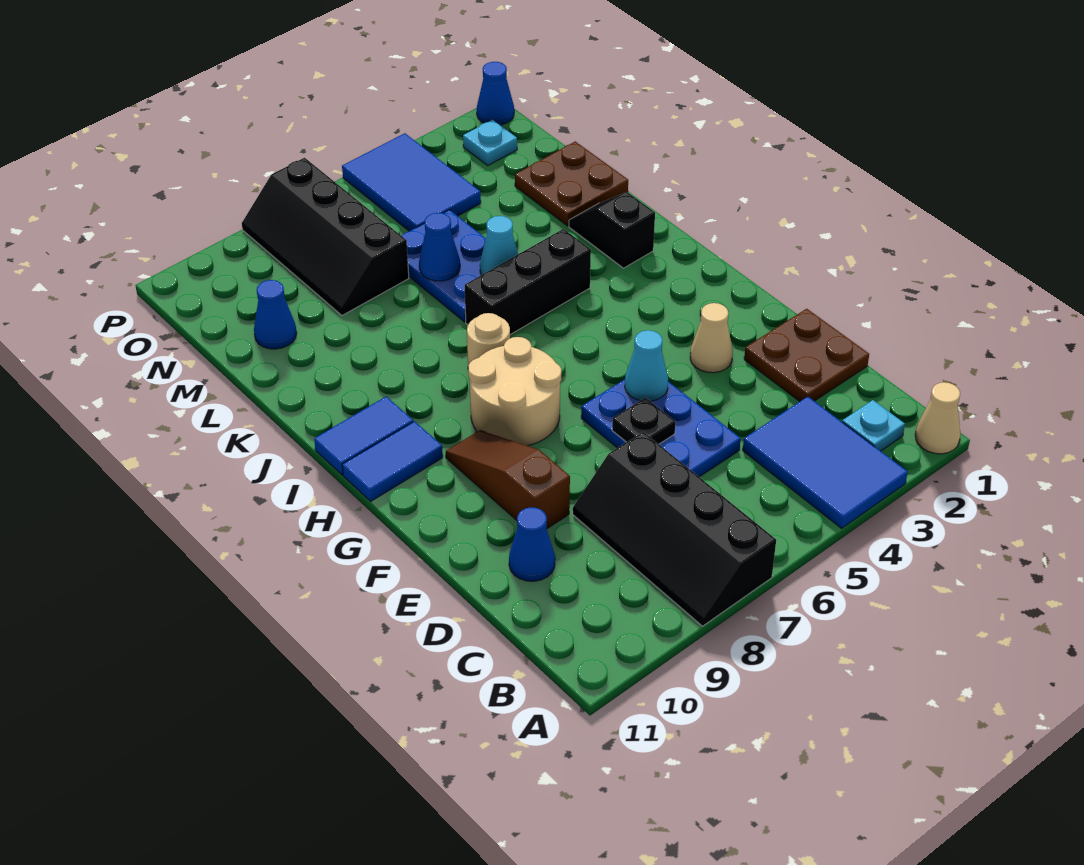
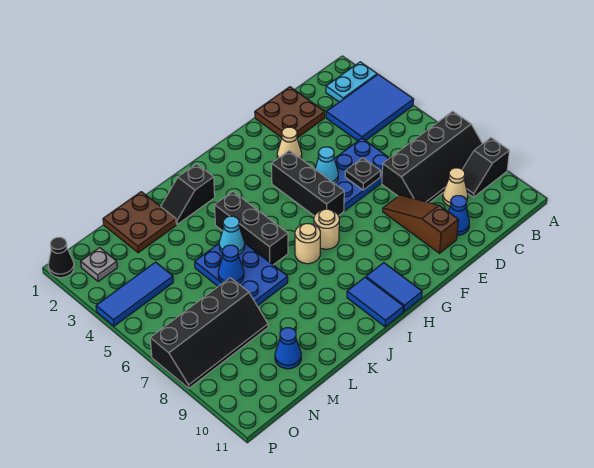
tan cone A1 level 1 -> tan cone C9 level 1
none -> black slope A9:B9 level 1 top A
cyan plate B2 level 1 -> cyan plate A2:B2 level 1
brown slope E9:G9 level 1 top E -> brown slope E8:E10 level 1 top 10
none -> black brick G4:G6 level 1
tan round brick G7:H8 level 1 -> tan round brick H7 level 1
blue plate K5:M6 level 1 -> blue plate K5:L7 level 1
blue tile N4:P5 level 1 -> blue tile N4:P4 level 1
cyan plate O2 level 1 -> grey plate O2 level 1
blue cone P1 level 1 -> black cone P1 level 1

